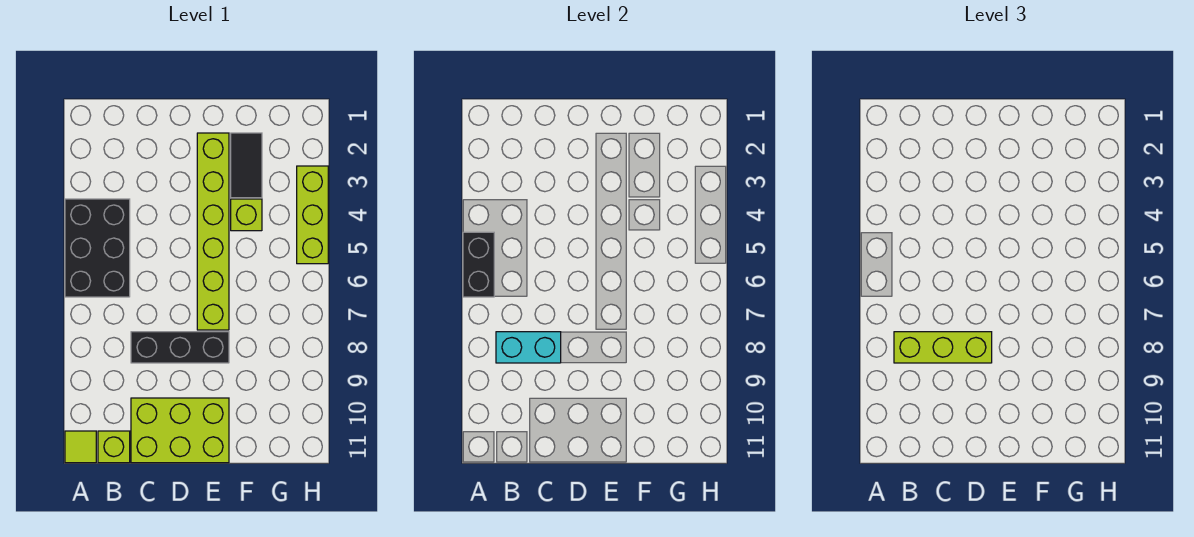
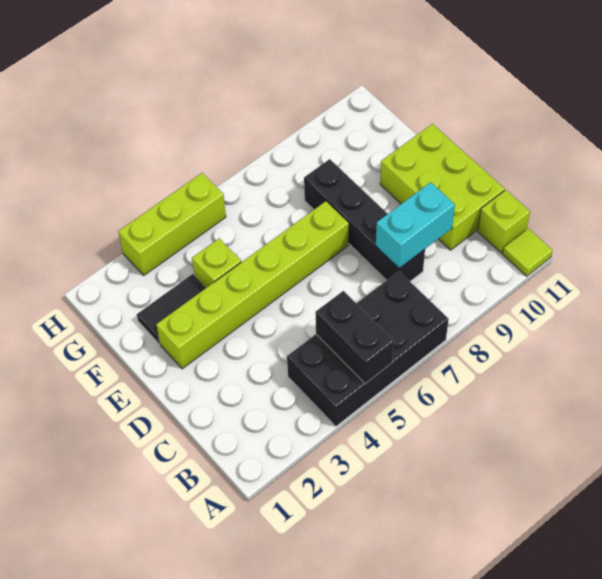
black brick A4:B6 level 1 -> black brick A4:B7 level 1
black brick A5:A6 level 2 -> black brick A5:B5 level 2
cyan brick B8:C8 level 2 -> cyan brick C8:C9 level 2
lime brick B8:D8 level 3 -> none
black brick C8:E8 level 1 -> black brick C8:F8 level 1

